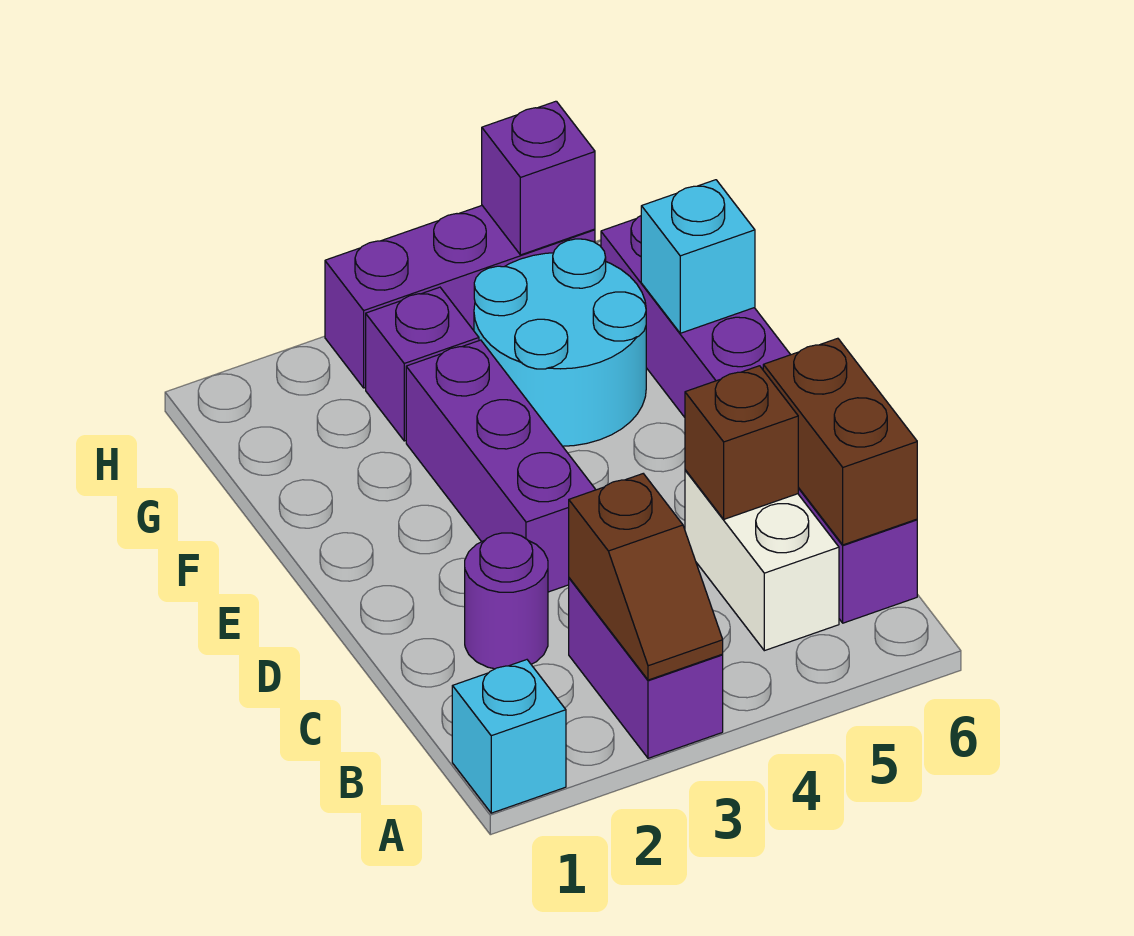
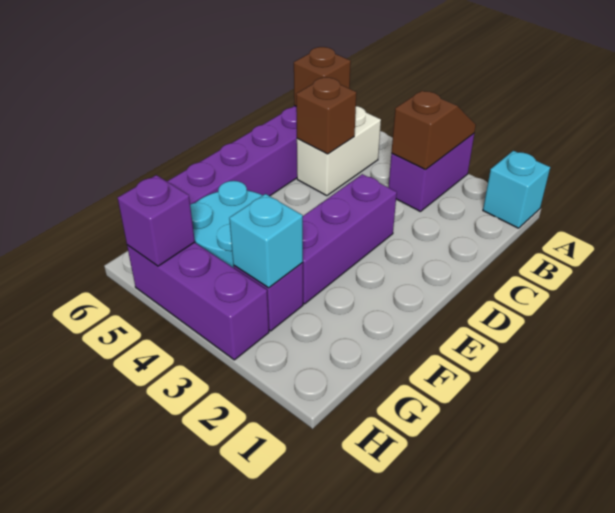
brown brick B6:C6 level 2 -> brown brick B6 level 2
purple round brick C2 level 1 -> none
cyan brick F6 level 2 -> cyan brick G3 level 2

